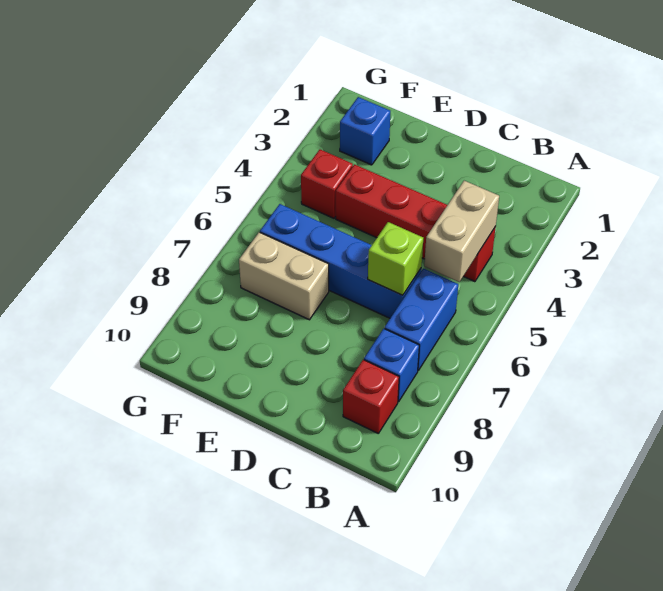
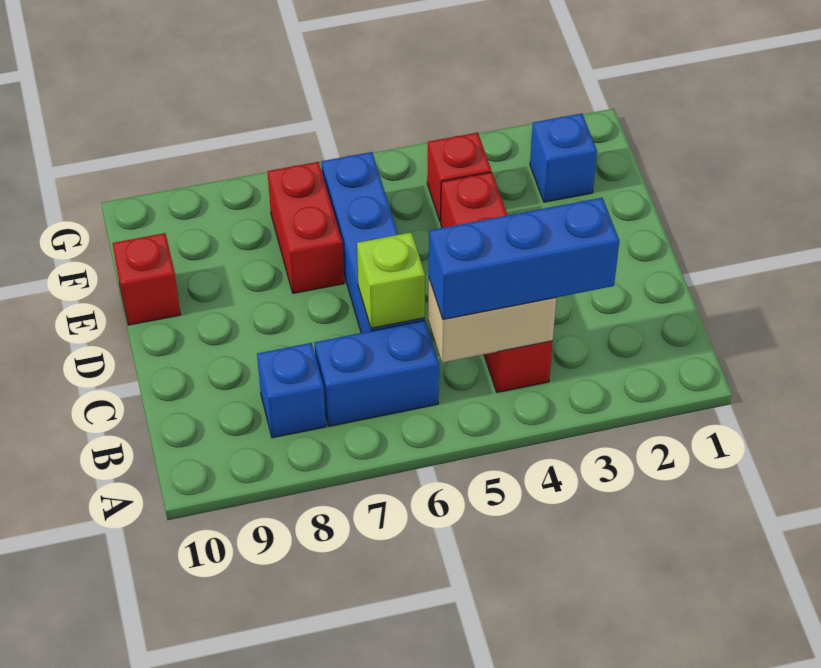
none -> blue brick B3:B5 level 3
red brick B9 level 1 -> red brick E10 level 1
tan brick E7:F7 level 1 -> red brick E7:F7 level 1

